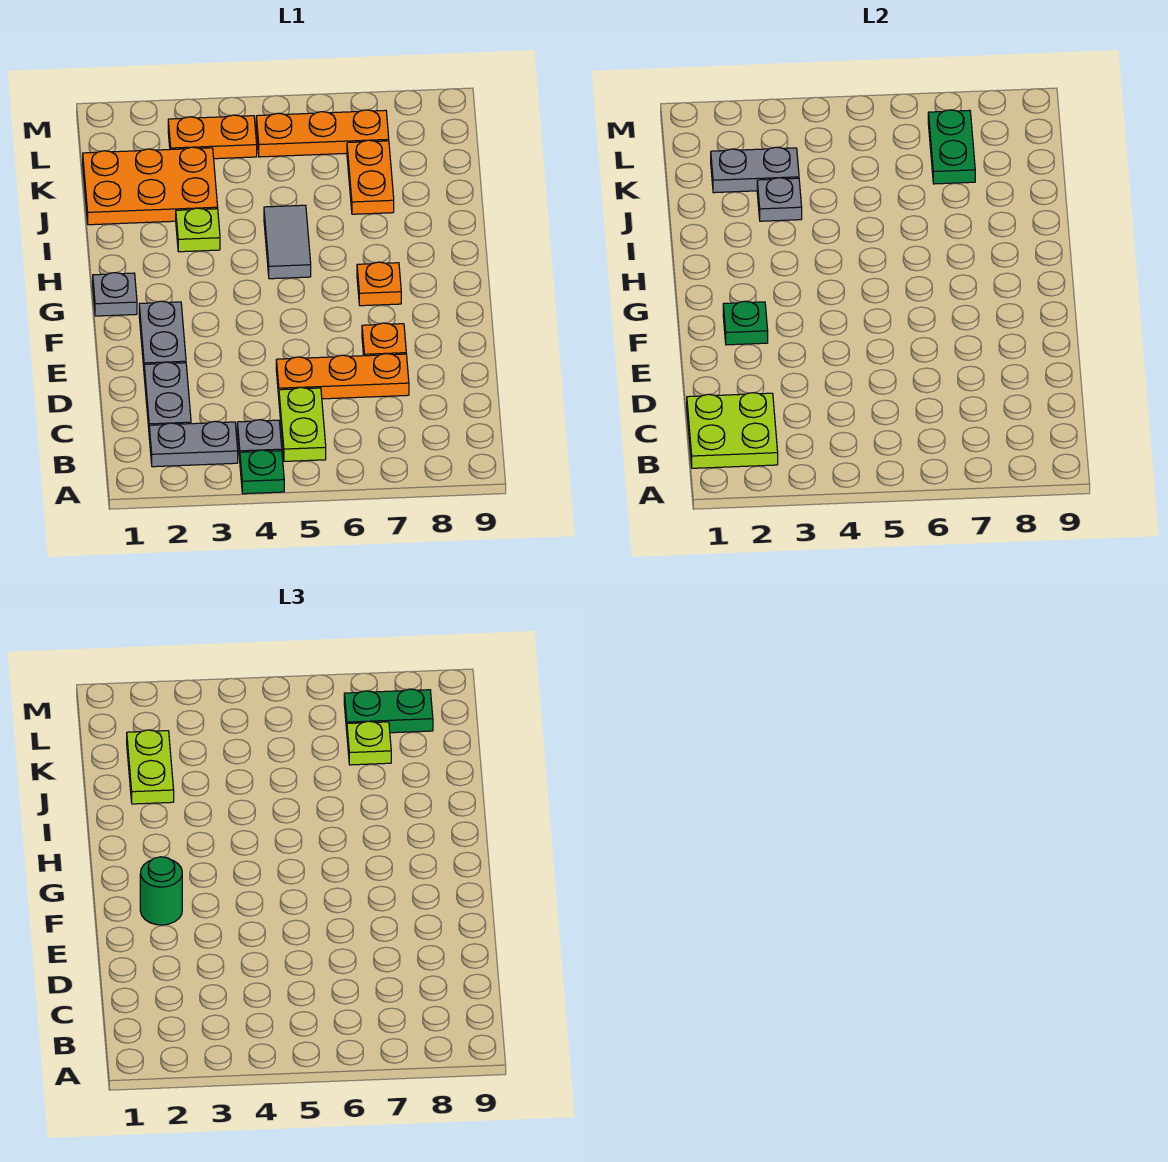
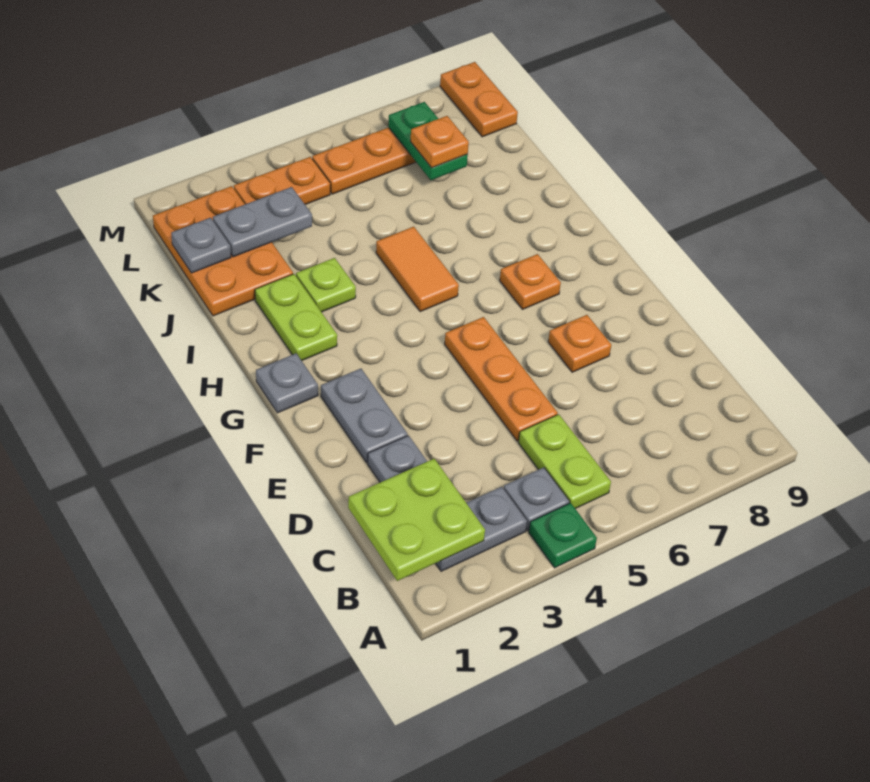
orange plate D5:D7 level 1 -> orange plate D5:F5 level 1
green plate F2 level 2 -> none
green round brick F2 level 3 -> none
grey tile H5:I5 level 1 -> orange tile H5:I5 level 1
orange plate J1:K3 level 1 -> orange plate J1:L2 level 1
lime plate J2:K2 level 3 -> lime plate H2:I2 level 1
grey plate J3 level 2 -> grey plate K1 level 2
orange plate J7:K7 level 1 -> orange plate L9:M9 level 1
lime plate K7 level 3 -> orange plate K7 level 3
green plate L7:L8 level 3 -> none

